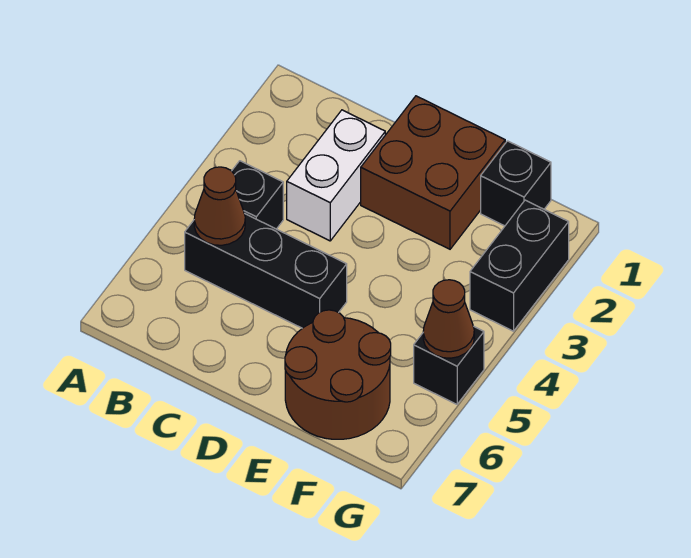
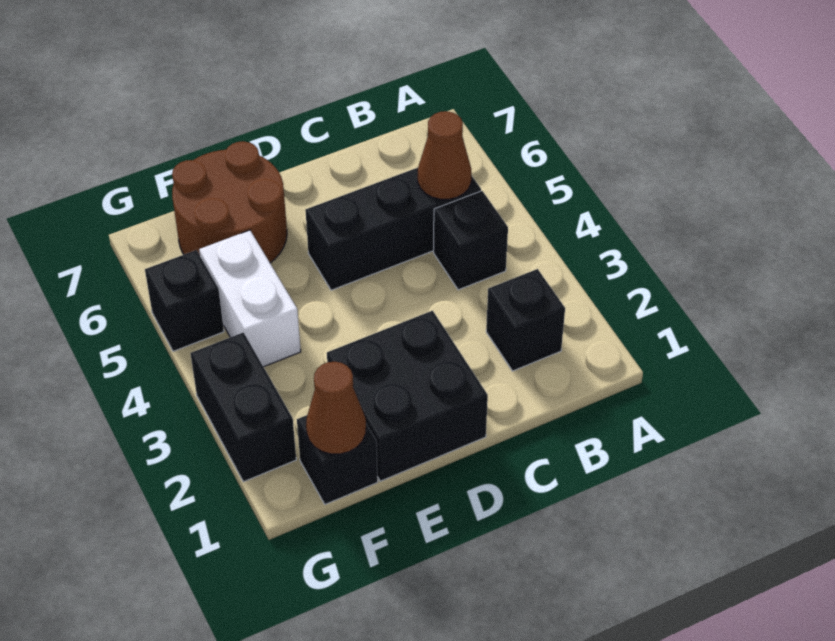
none -> black brick B2 level 1
white brick C2:C3 level 1 -> white brick F4:F5 level 1
brown brick D1:E2 level 1 -> black brick D1:E2 level 1
brown cone G5 level 2 -> brown cone F1 level 2

